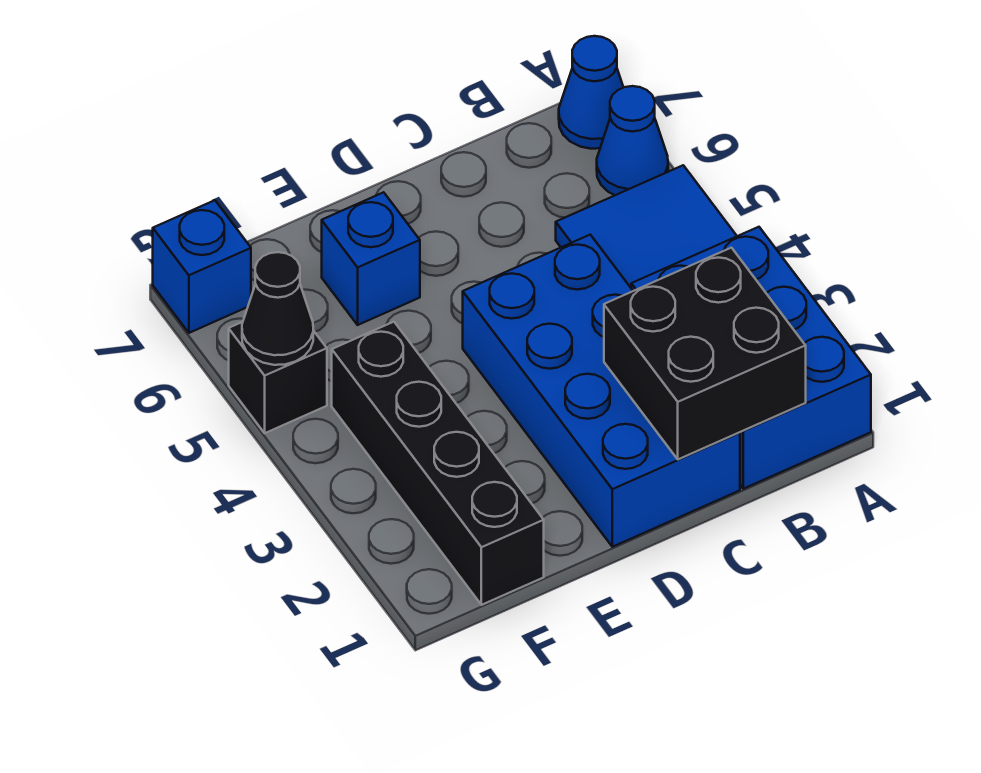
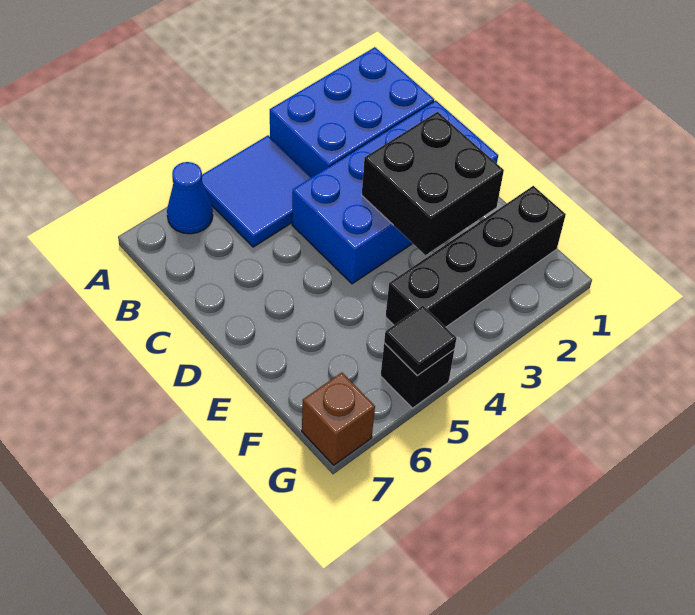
blue cone A7 level 1 -> none
black brick B1:C2 level 2 -> black brick D2:E3 level 2
blue brick E6 level 1 -> none
black cone G5 level 2 -> black tile G5 level 2
blue brick G7 level 1 -> brown brick G7 level 1

